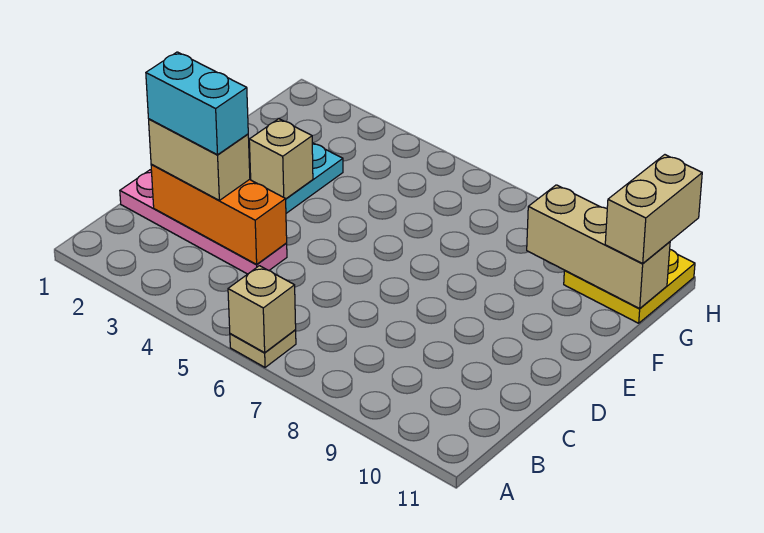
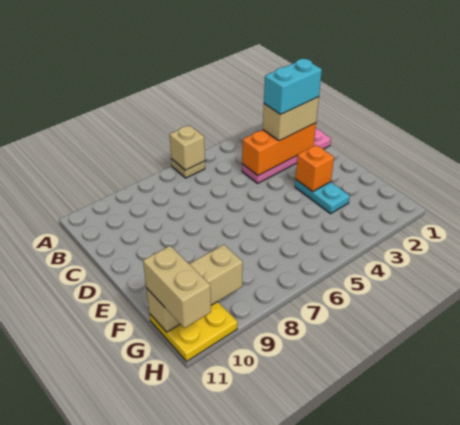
tan brick E3 level 2 -> orange brick E3 level 2

